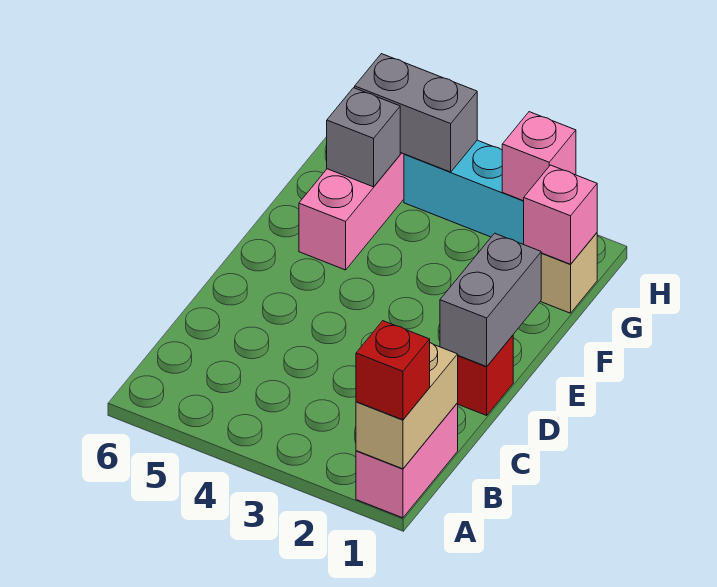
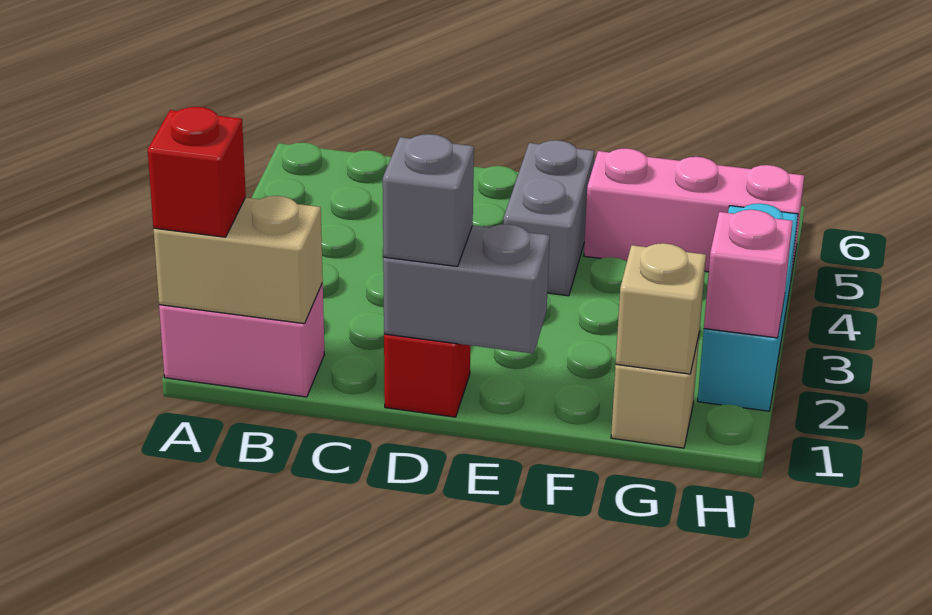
pink brick G1 level 2 -> tan brick G1 level 2
grey brick G5 level 2 -> grey brick D1 level 3
grey brick H4:H5 level 2 -> grey brick E4:E5 level 1

